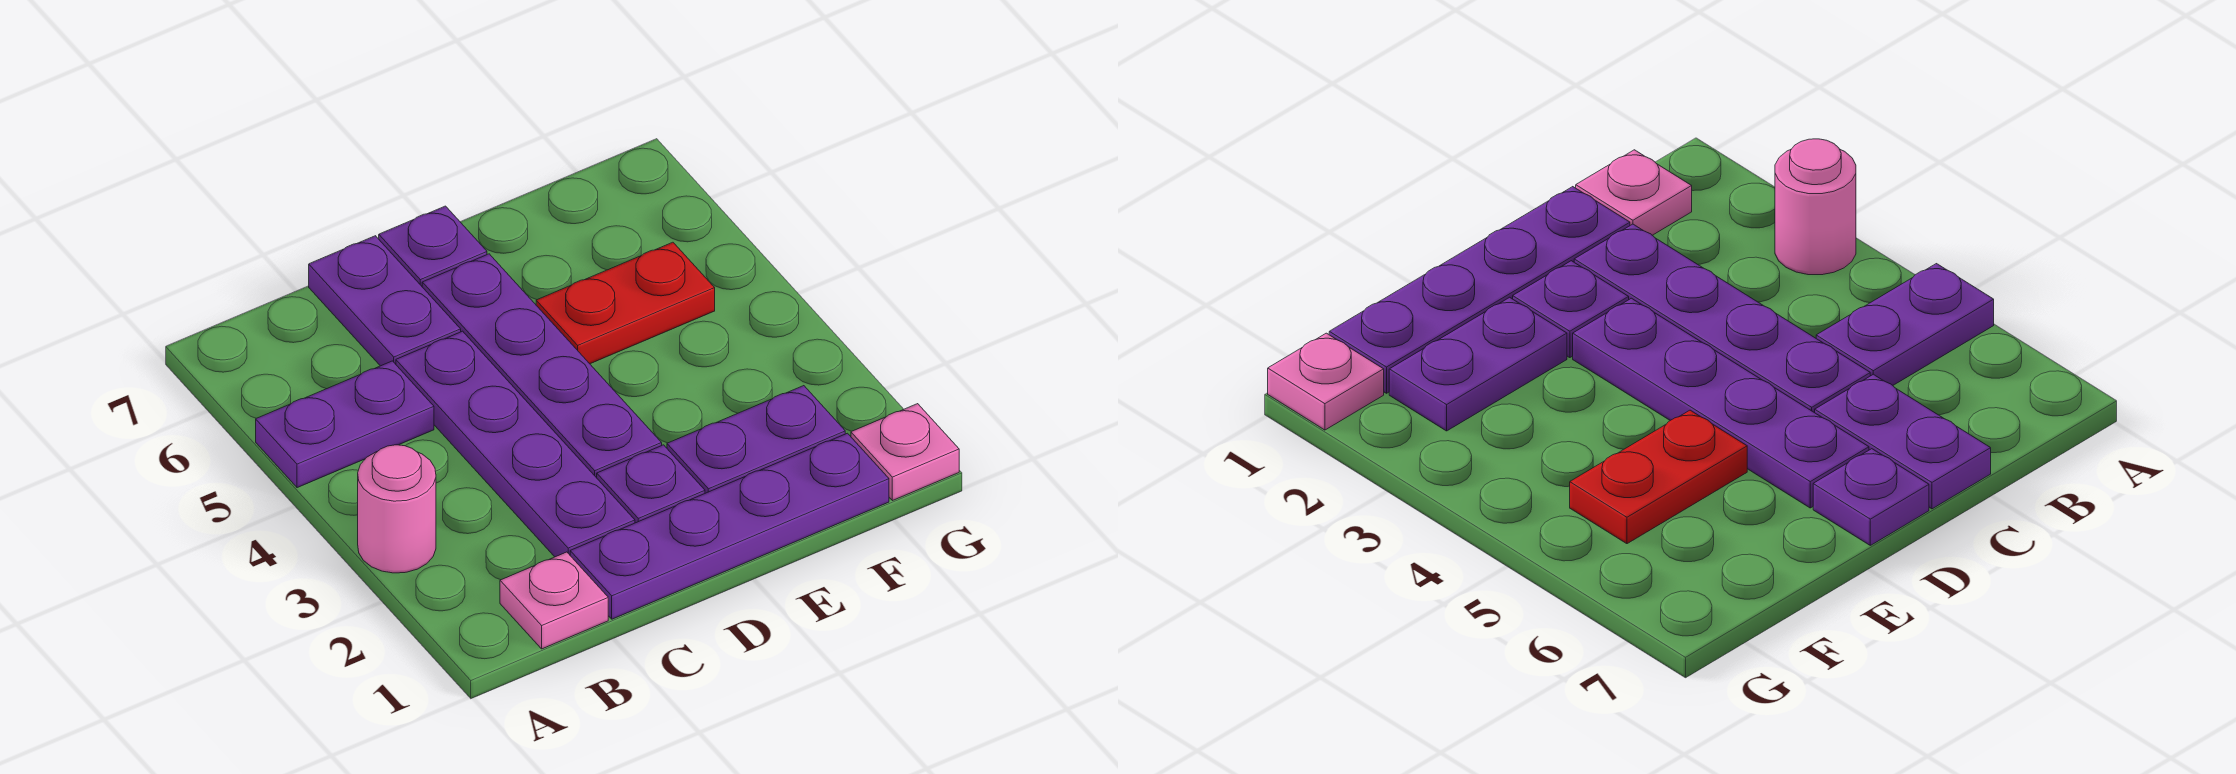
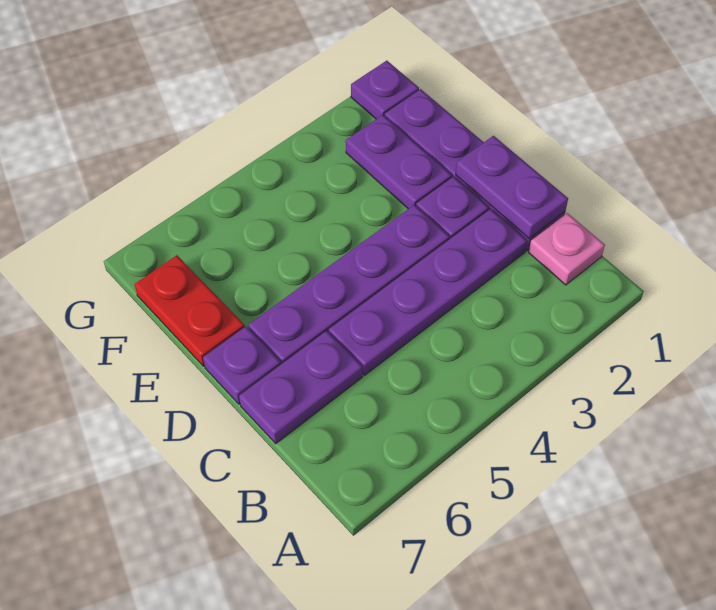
pink round brick A3 level 1 -> none
purple plate A5:B5 level 1 -> purple plate C1:D1 level 2
red plate E5:F5 level 1 -> red plate E7:F7 level 1
pink plate G1 level 1 -> purple plate G1 level 1

